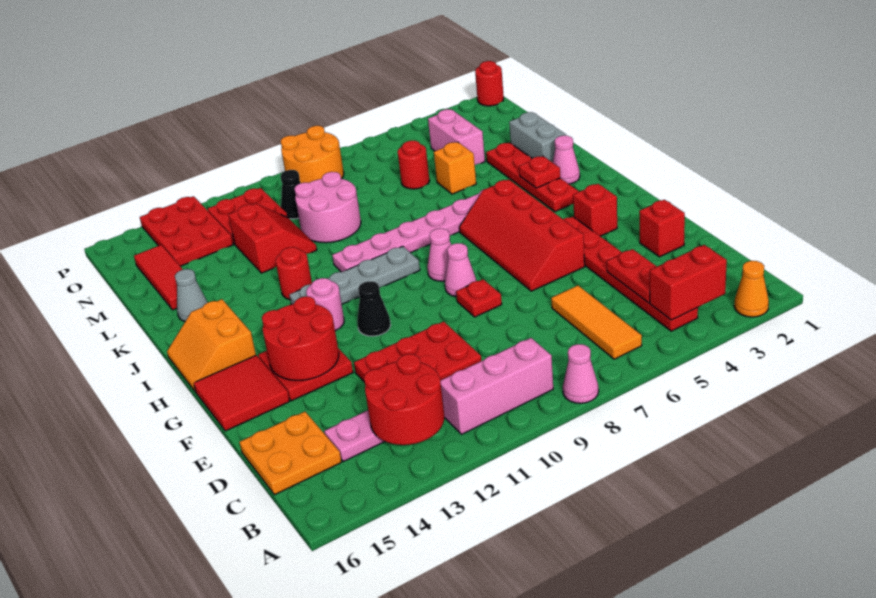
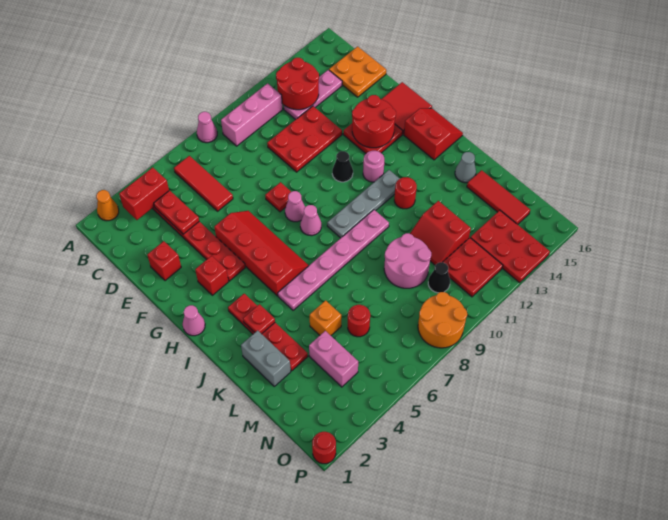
orange tile B6:D6 level 1 -> red tile B6:D6 level 1
orange slope H15:I16 level 1 top 15 -> red slope H15:I16 level 1 top 15
pink cone J2 level 1 -> pink cone H1 level 1

